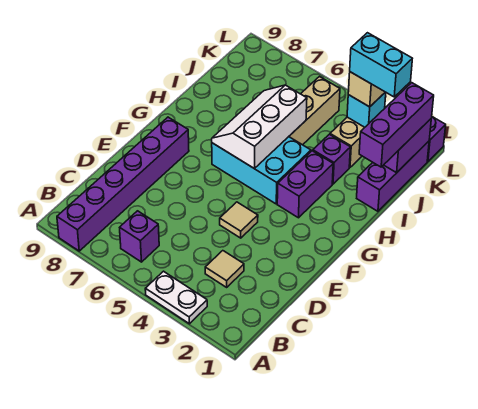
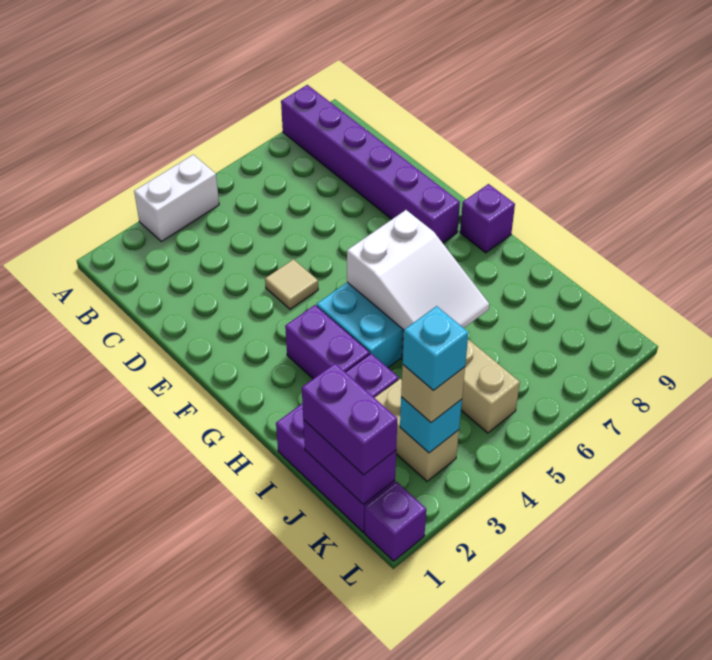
white plate A3:A4 level 1 -> white brick A3:A4 level 1
purple brick B6 level 1 -> purple brick G9 level 1
tan tile C3 level 1 -> none
white slope G5:I6 level 2 top 5 -> white slope G5:I6 level 2 top G
purple brick I1:K1 level 3 -> purple brick J1:K1 level 3
cyan brick K2:K3 level 4 -> cyan brick K3 level 4

